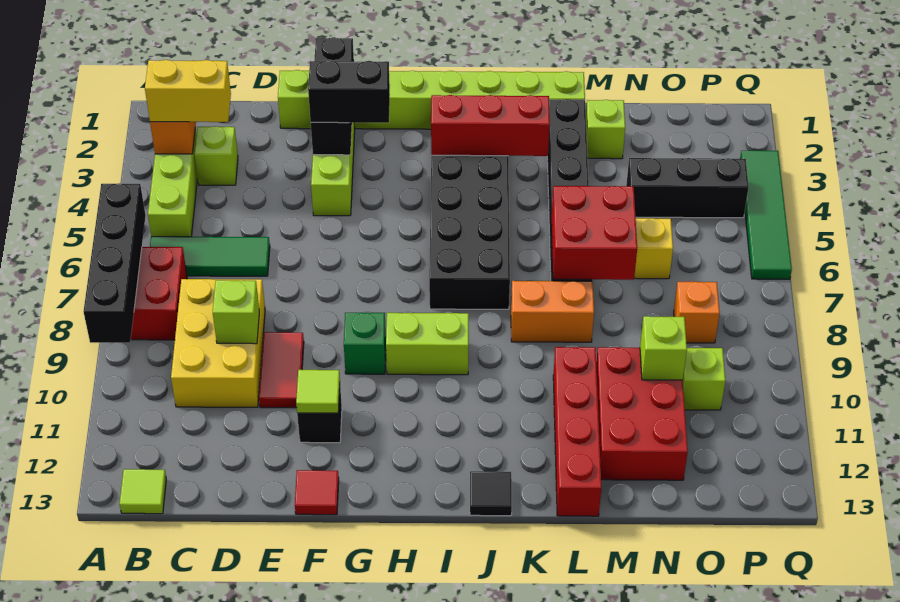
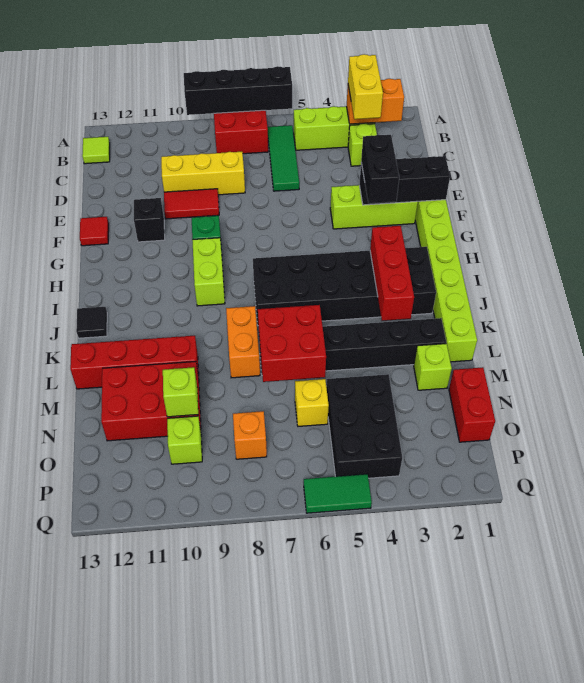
yellow brick C8:D10 level 1 -> yellow brick D8:D10 level 1
lime brick D9 level 2 -> none
lime tile F11 level 2 -> none
none -> red brick N1:O1 level 1
black brick N4:P4 level 1 -> black brick N4:P5 level 1
green tile Q3:Q6 level 1 -> green tile Q5:Q6 level 1

